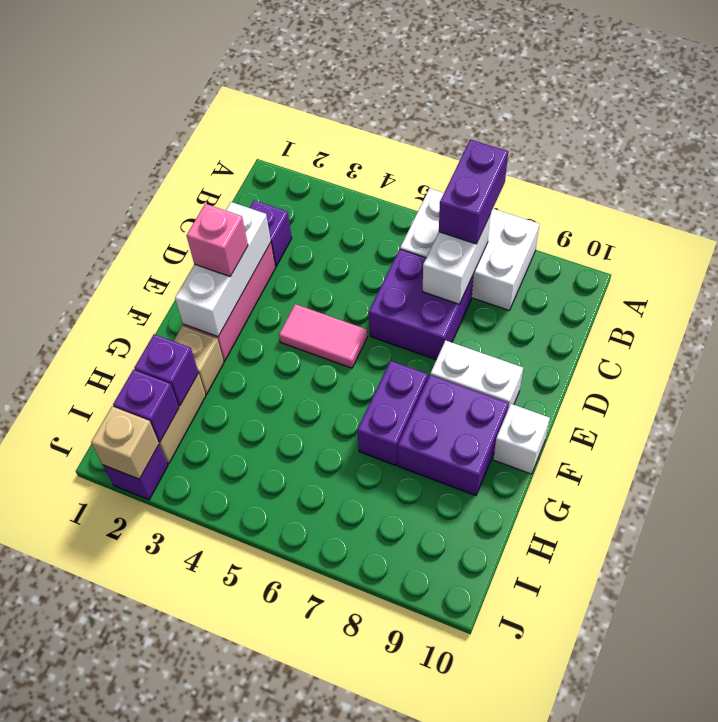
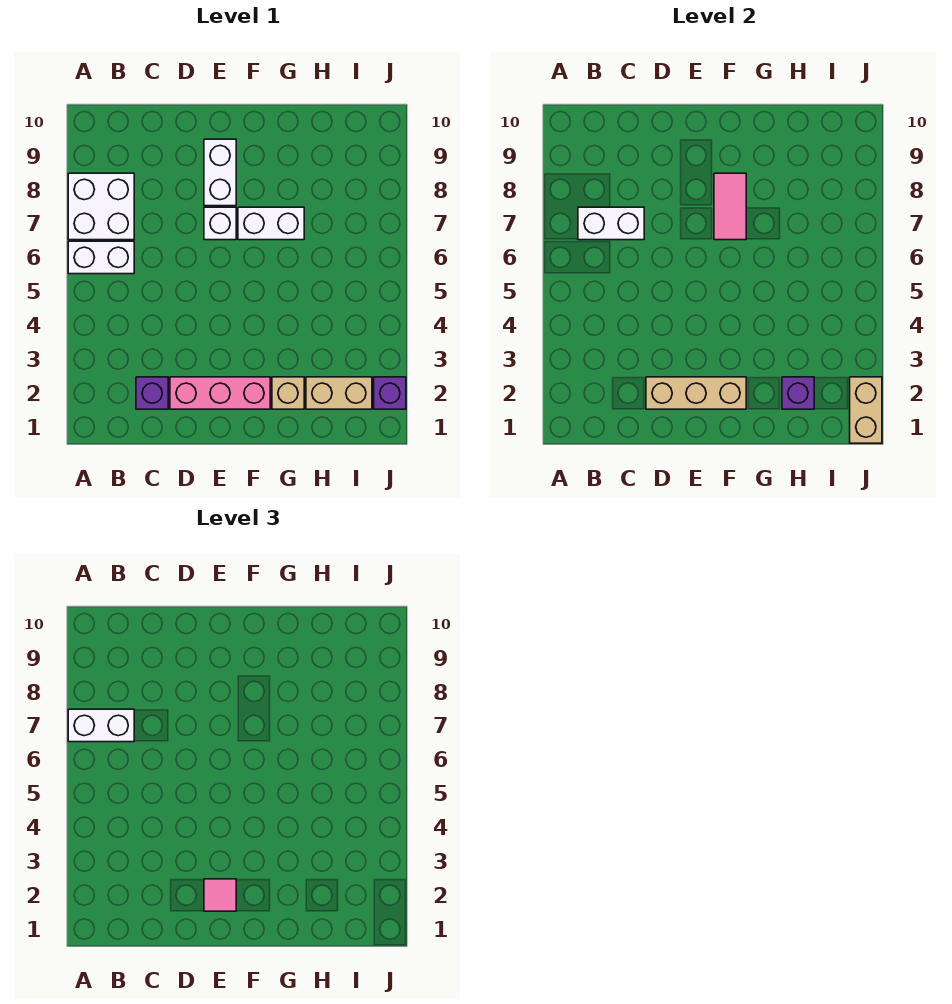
purple brick A7:B7 level 3 -> white brick A7:B7 level 3
purple brick C6:D7 level 1 -> none
white brick D2:F2 level 2 -> tan brick D2:F2 level 2
pink brick E2 level 3 -> pink tile E2 level 3
pink tile E4:E5 level 1 -> pink tile F7:F8 level 2
purple brick F7:G7 level 1 -> white brick F7:G7 level 1
purple brick F8:G9 level 1 -> none
white brick F10 level 1 -> white brick E7 level 1
purple brick I2 level 2 -> none
tan brick J2 level 2 -> tan brick J1:J2 level 2

